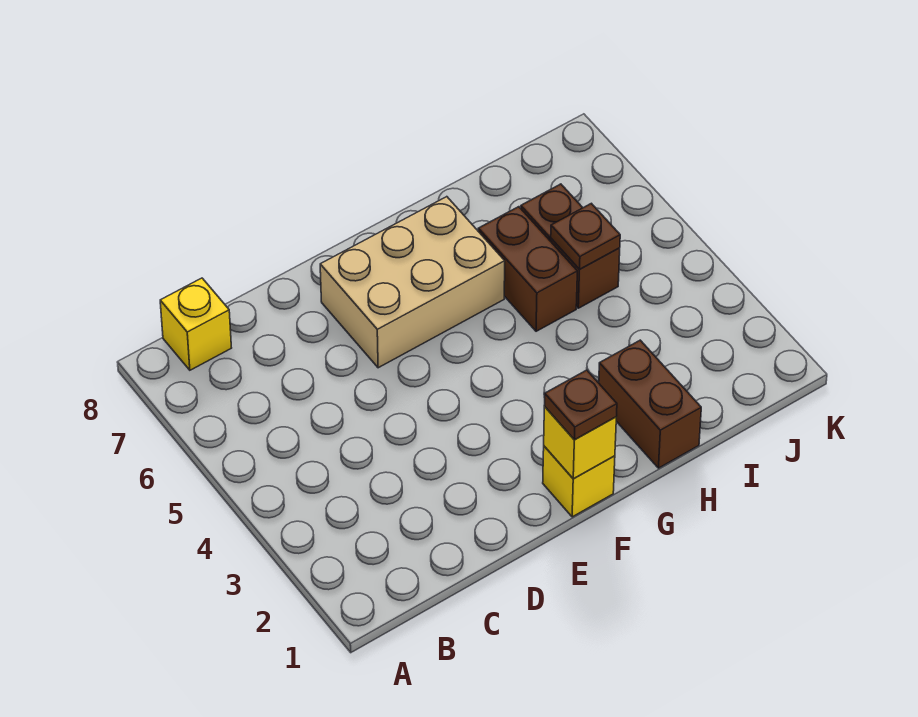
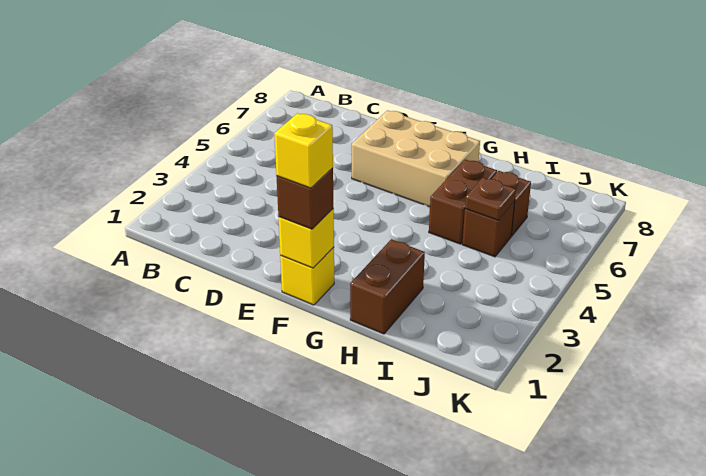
yellow brick B8 level 1 -> yellow brick F1 level 4
brown plate F1 level 3 -> brown brick F1 level 3

